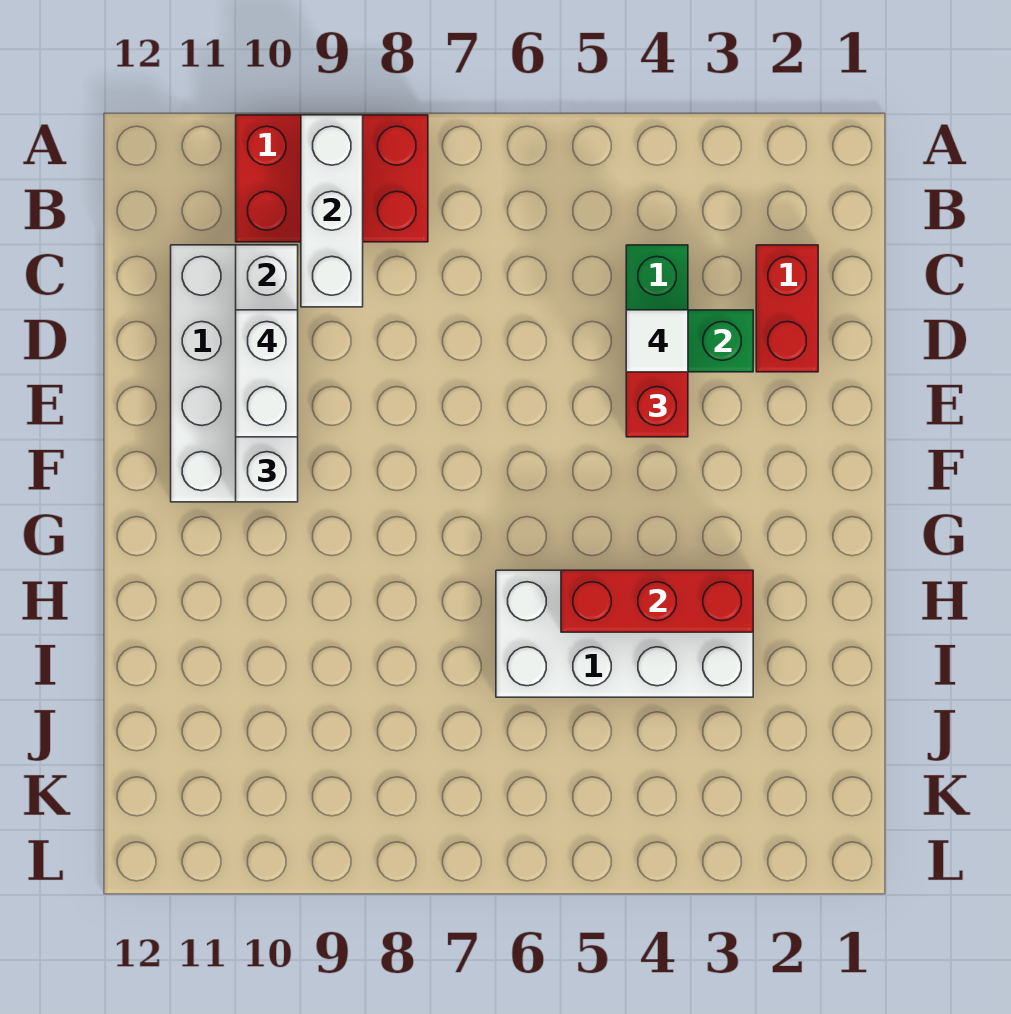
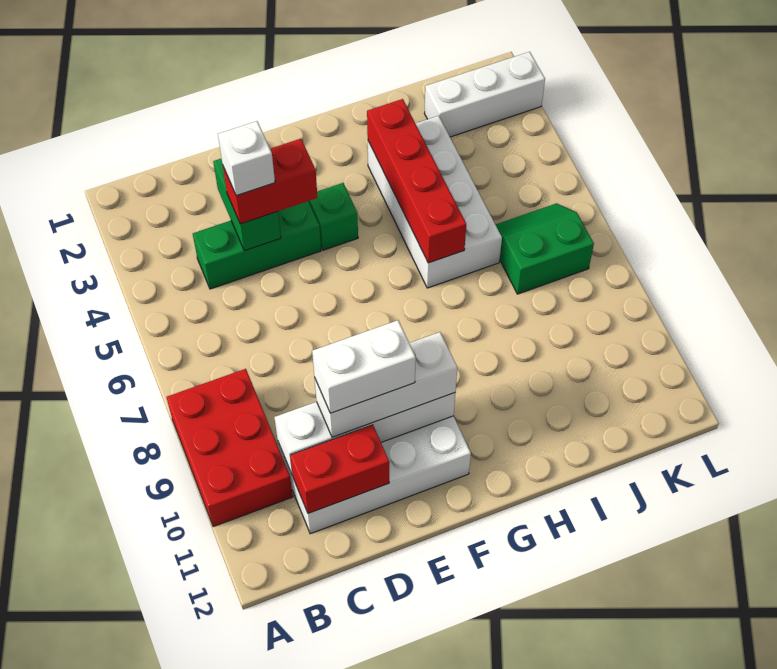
white brick A9:C9 level 2 -> white brick J2:L2 level 1
red brick C2:D2 level 1 -> red brick C11:D11 level 2
white tile D4 level 4 -> white brick D4 level 4
none -> green brick F4 level 1
red brick H3:H5 level 2 -> red brick H3:H6 level 2
none -> green slope J6:K7 level 1 top 7

